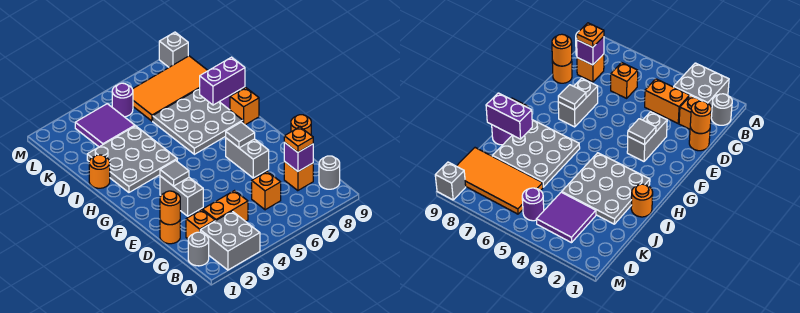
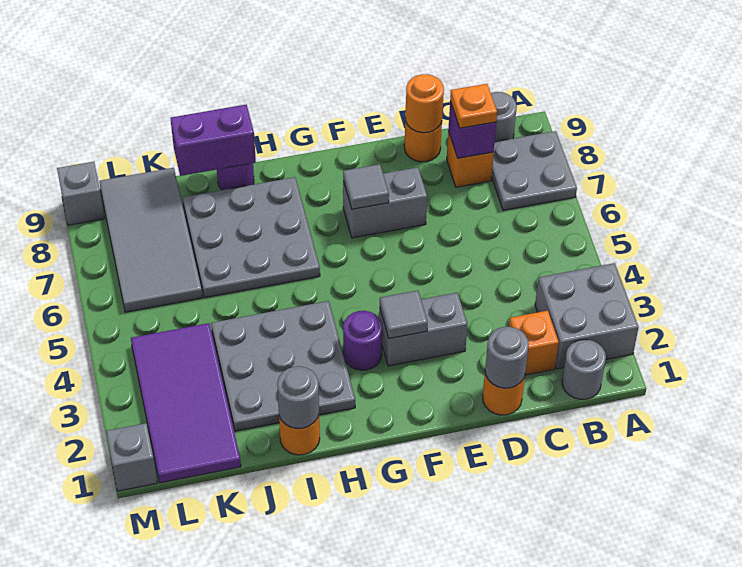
none -> grey plate A7:B8 level 1
orange brick C3:C4 level 1 -> none
orange brick C6 level 1 -> none
orange round brick D1 level 2 -> grey round brick D1 level 2
orange brick H9 level 1 -> none
none -> grey round brick I1 level 2
purple brick I8:I9 level 2 -> purple brick I9:J9 level 2
purple tile K3:L4 level 1 -> purple tile K1:L4 level 1
orange tile K6:L9 level 1 -> grey tile K6:L9 level 1
purple round brick L5 level 1 -> purple round brick G3 level 1
none -> grey brick M1 level 1

